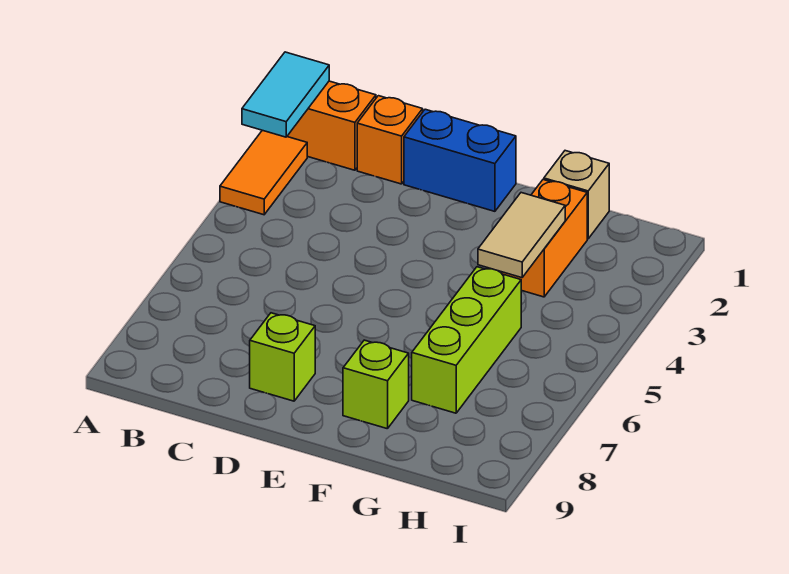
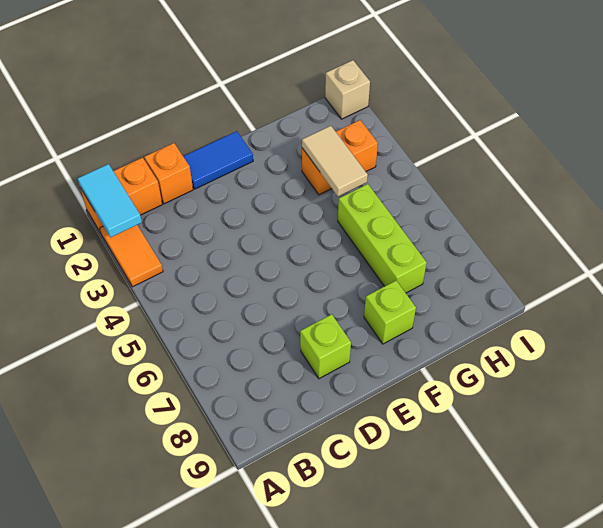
blue brick D1:E1 level 1 -> blue tile D1:E1 level 1
tan brick G1 level 1 -> tan brick I1 level 1
orange brick G2:G3 level 1 -> orange brick G3:H3 level 1

